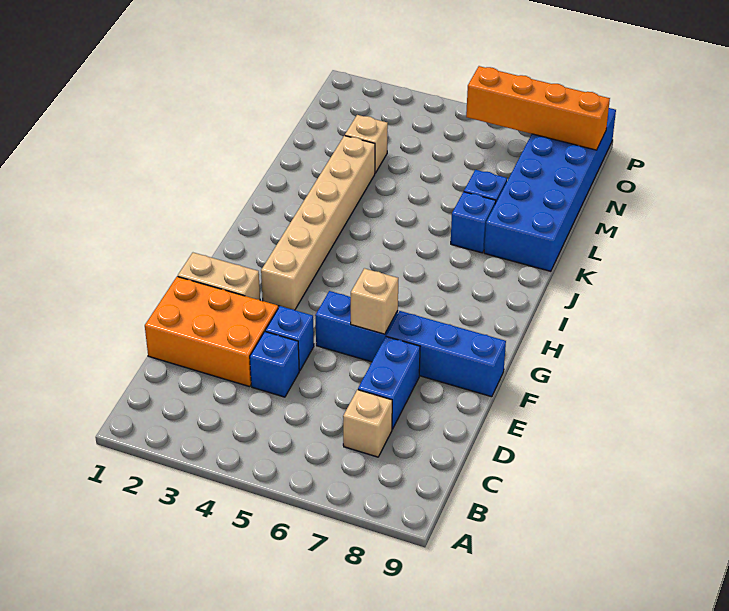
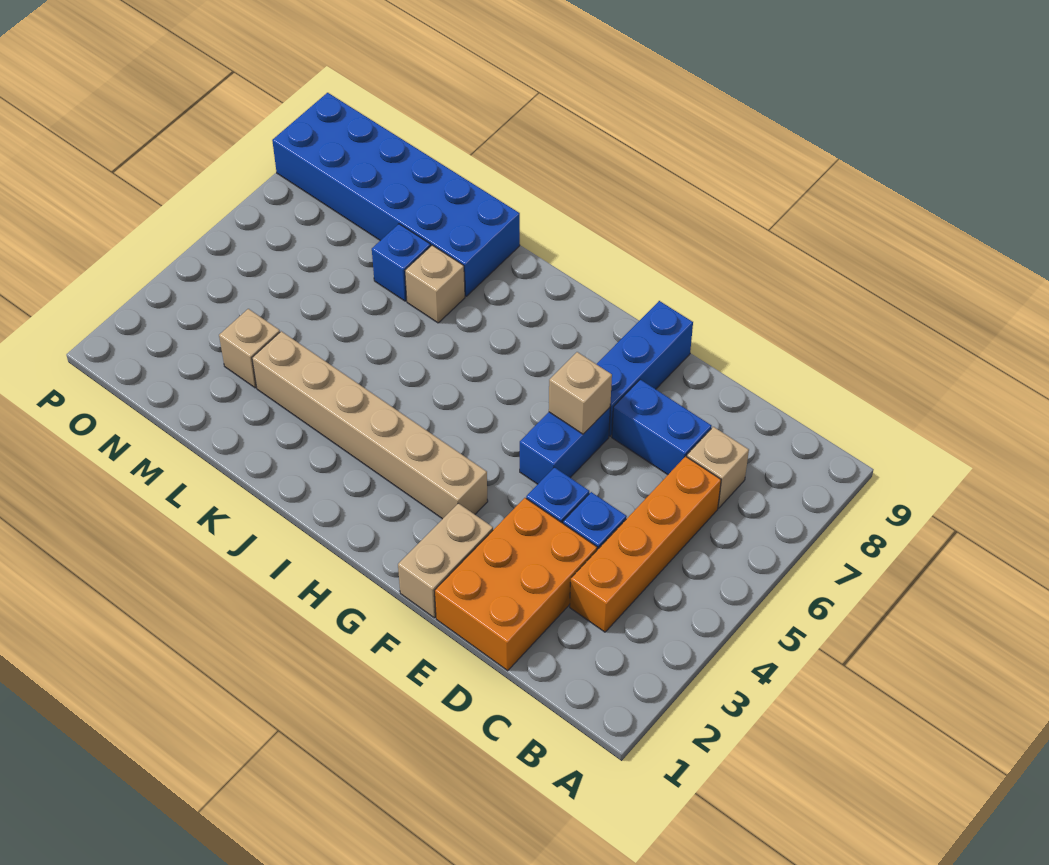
blue brick K7 level 1 -> tan brick K7 level 1
orange brick O6:O9 level 2 -> orange brick C3:C6 level 1

